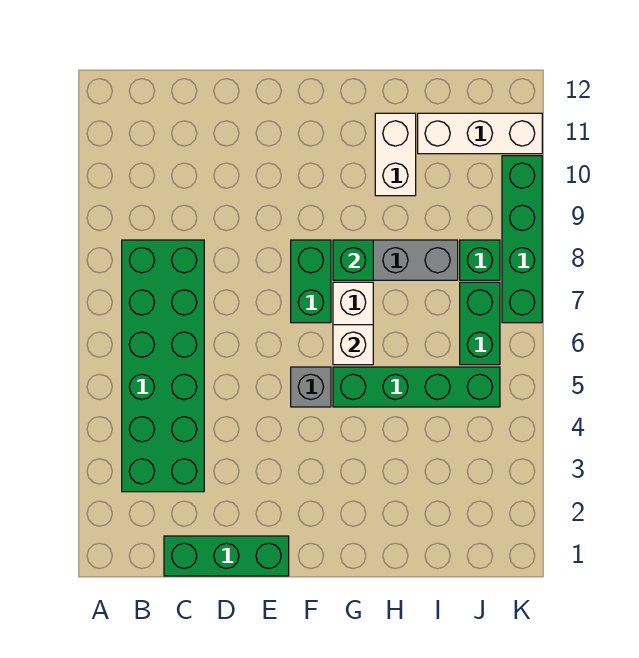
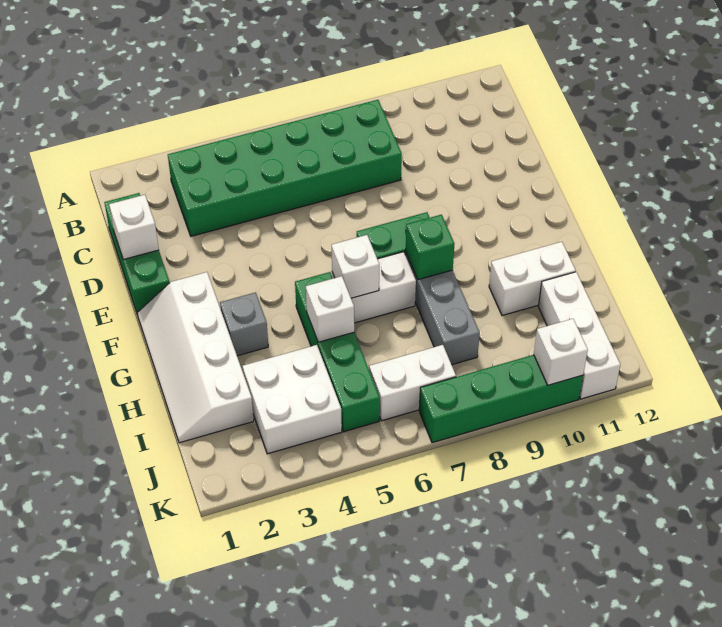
none -> white brick D1 level 2
none -> white slope F1:I2 level 1 top 2
grey brick F5 level 1 -> grey brick G3 level 1
none -> white brick H5 level 2
none -> white brick I3:J4 level 1
green brick J6:J7 level 1 -> white brick J6:J7 level 1
green brick J8 level 1 -> none
none -> white brick K10 level 2

